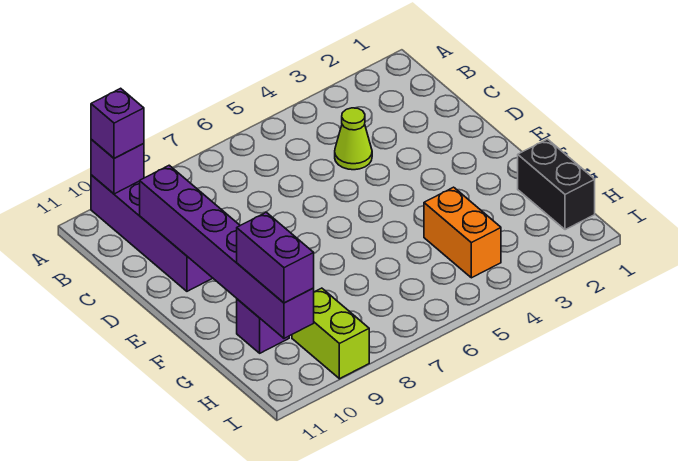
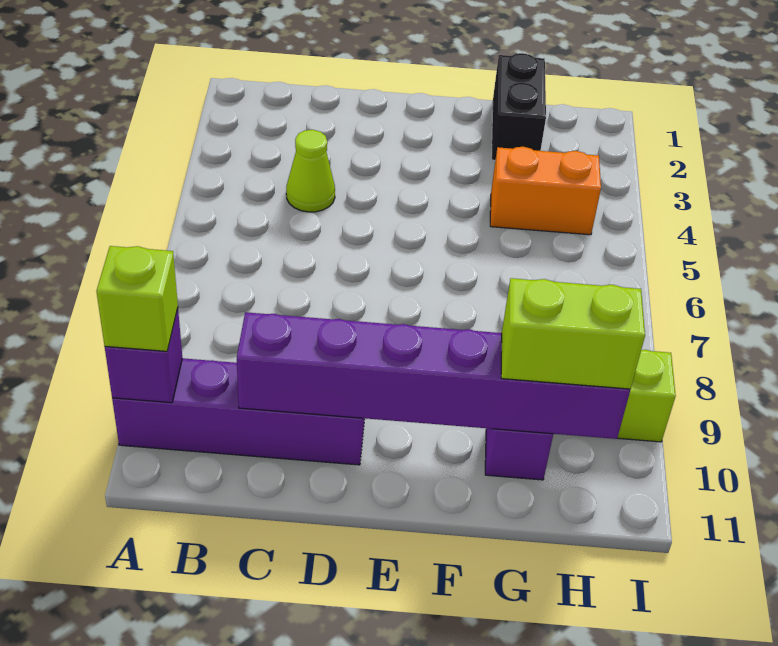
purple brick A10 level 3 -> lime brick A10 level 3
black brick G1:H1 level 1 -> black brick G1:G2 level 1
purple brick G10:H10 level 3 -> lime brick G10:H10 level 3

